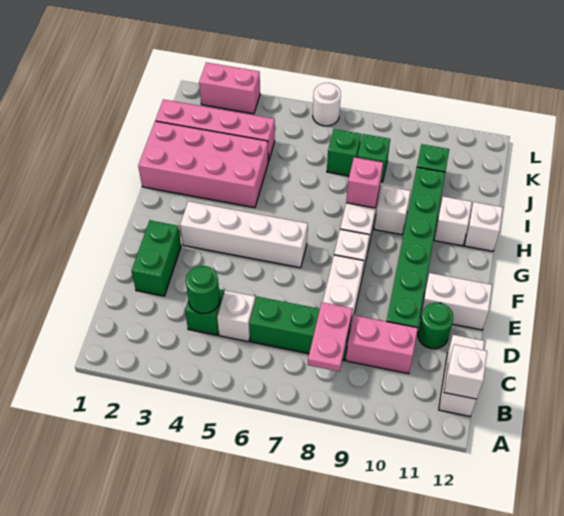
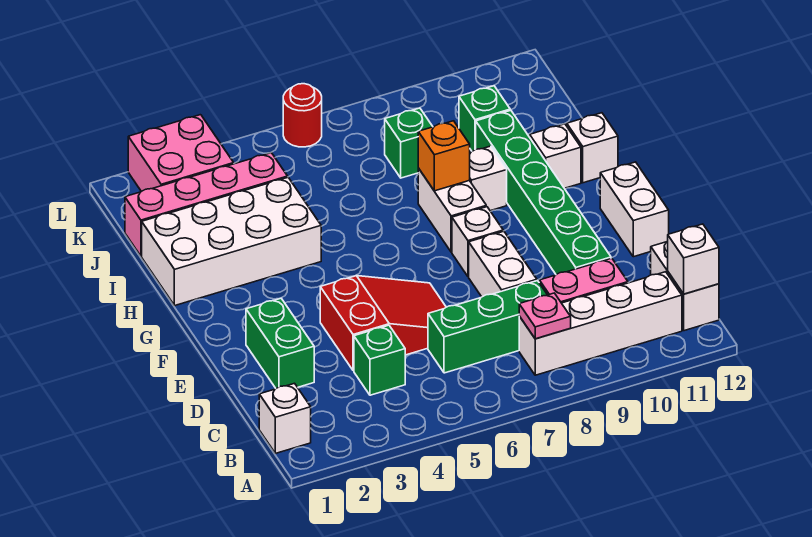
pink plate B8:C8 level 2 -> pink plate B8 level 2
green round brick C4 level 2 -> none
white brick C5 level 1 -> white brick B1 level 1
none -> red slope D4:E6 level 1 top 4
green round brick D11 level 1 -> none
white brick E11:E12 level 1 -> white brick E12:F12 level 1
white brick F3:F6 level 1 -> white brick B8:B11 level 1
pink brick H1:I4 level 1 -> white brick H1:I4 level 1
pink brick H8 level 2 -> orange brick H8 level 2
green brick J7 level 1 -> none
pink brick L2:L3 level 1 -> pink brick K2:L3 level 1
white round brick L6 level 1 -> red round brick L6 level 1

